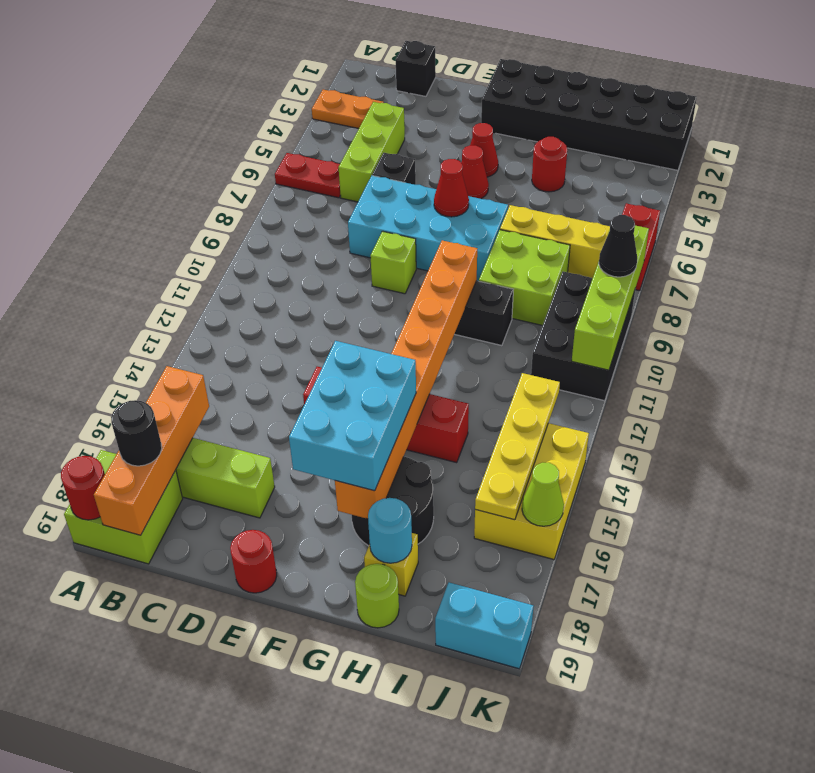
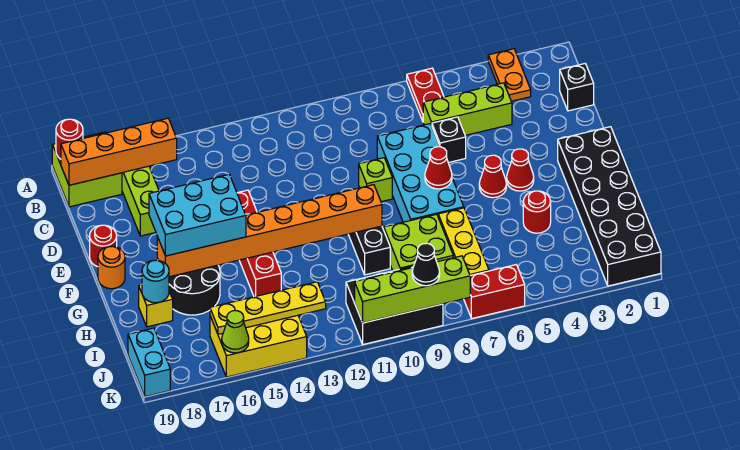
black round brick B18 level 3 -> none
none -> orange round brick F19 level 1
lime round brick H19 level 1 -> none

